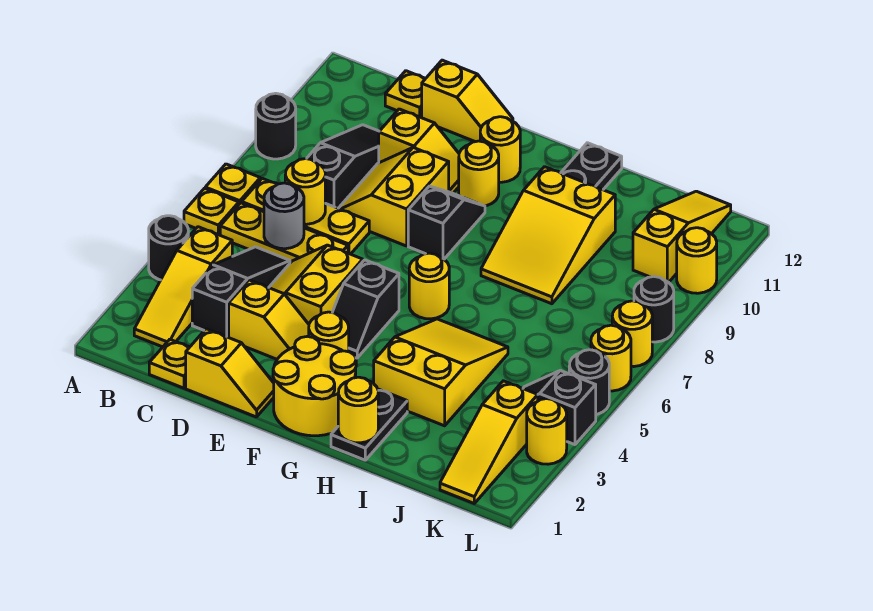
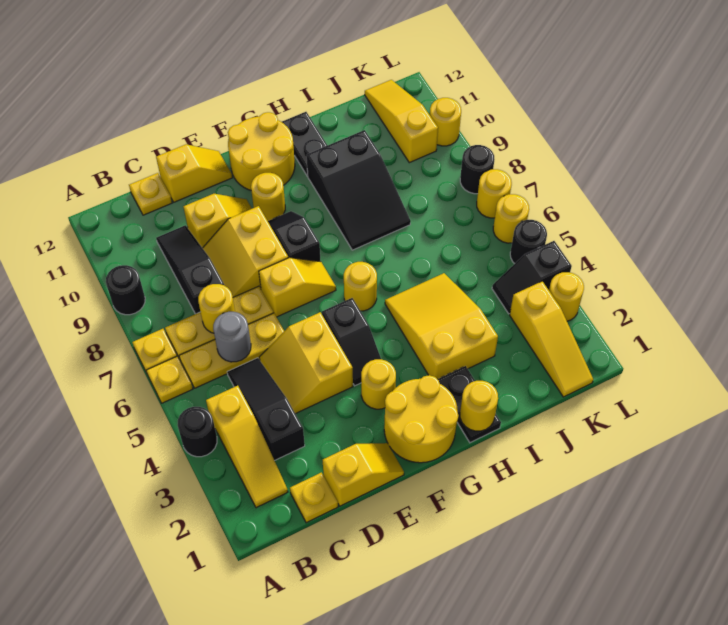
yellow slope D3:E3 level 1 top D -> yellow slope E7:F7 level 1 top E
yellow round brick F11 level 1 -> yellow round brick F11:G12 level 1
yellow slope H8:I10 level 1 top 10 -> black slope H8:I10 level 1 top 10

